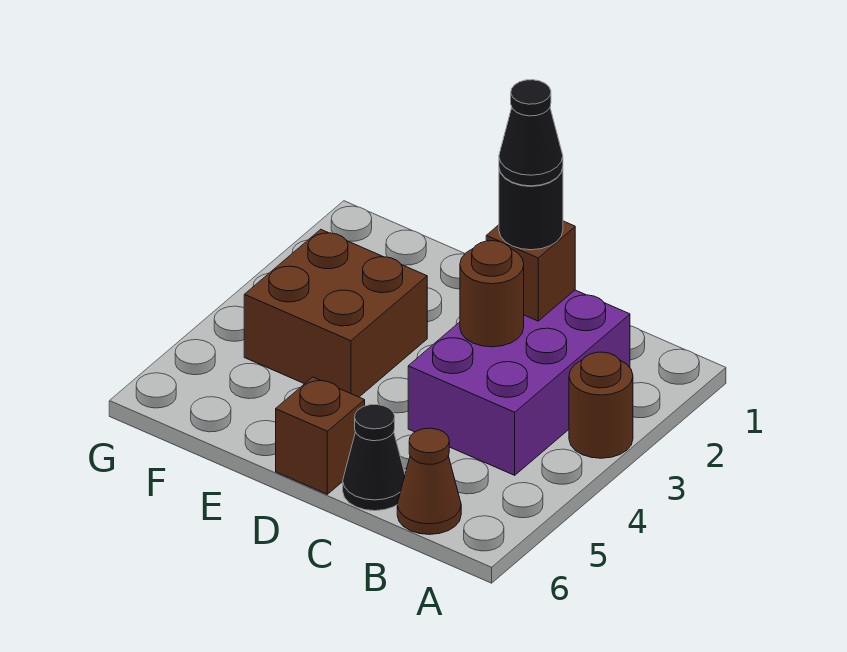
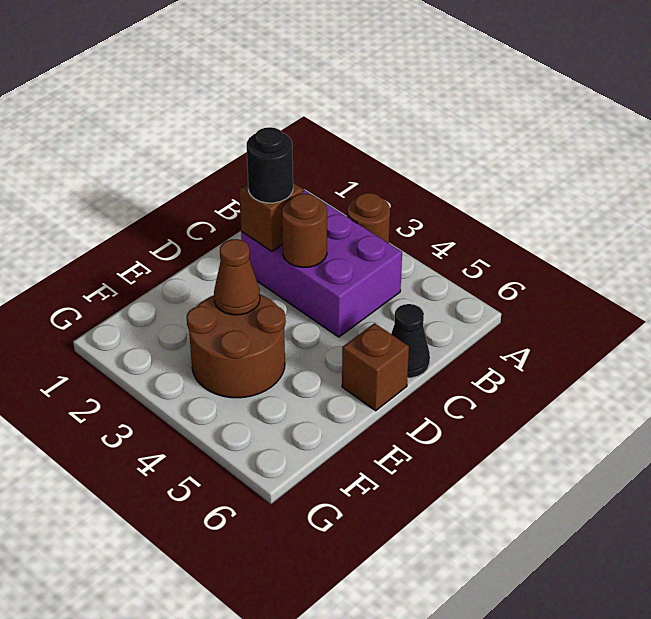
brown cone B6 level 1 -> brown cone E3 level 2
black cone C2 level 4 -> none
brown brick E3:F4 level 1 -> brown round brick E3:F4 level 1

